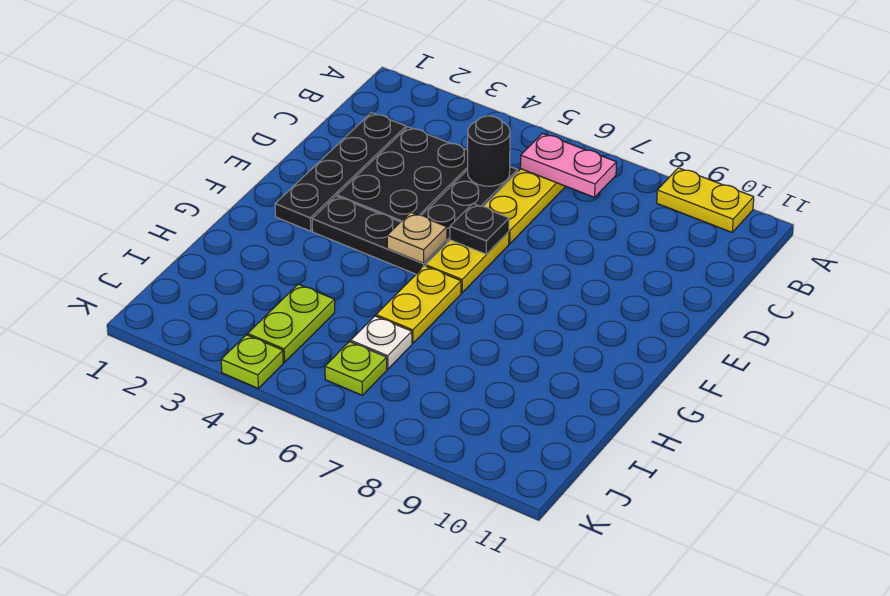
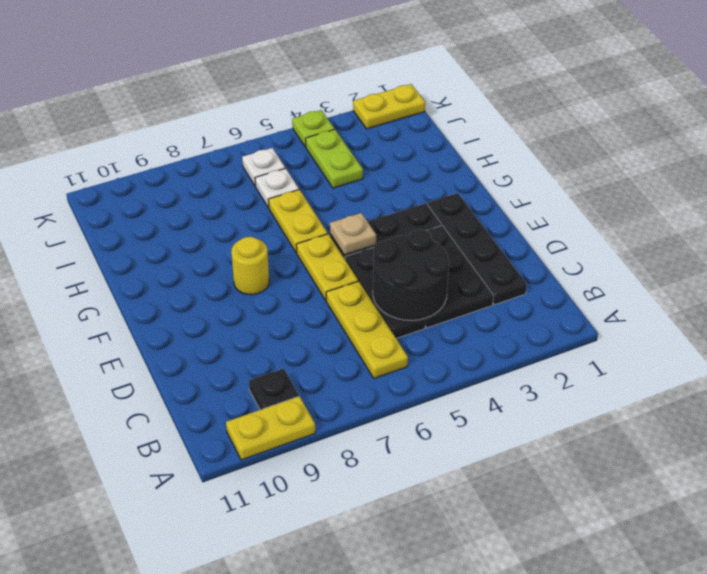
pink plate B6:B7 level 2 -> none
black round brick C5 level 2 -> black round brick C4:D5 level 2
black plate E6 level 2 -> black plate B9 level 1
none -> yellow round brick F8 level 1
lime plate J6 level 1 -> white plate J6 level 1
none -> yellow plate K1:K2 level 1

